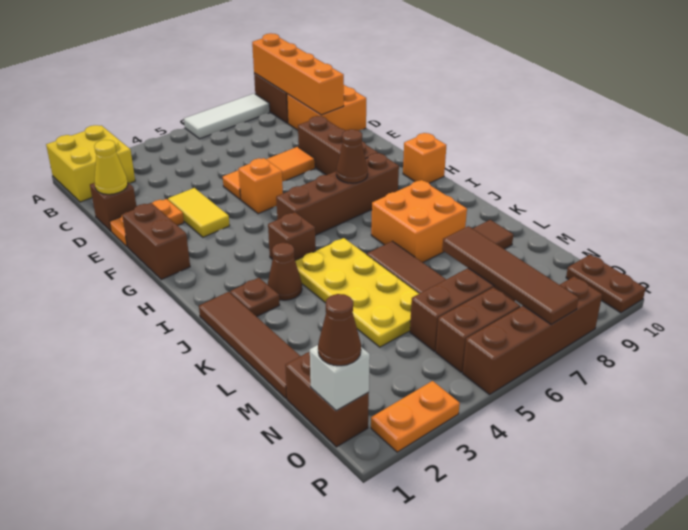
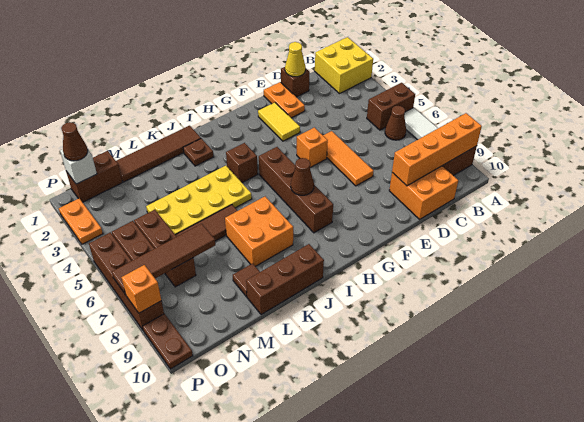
yellow tile E3:F3 level 1 -> yellow tile F2:F3 level 1
brown brick E8:G8 level 1 -> brown brick J10:L10 level 1
brown brick F1:G1 level 1 -> brown brick A5:B5 level 1
orange brick H10 level 1 -> orange brick P8 level 2
brown cone J3 level 1 -> brown cone B6 level 1
brown plate O10:P10 level 1 -> brown plate P9:P10 level 1

